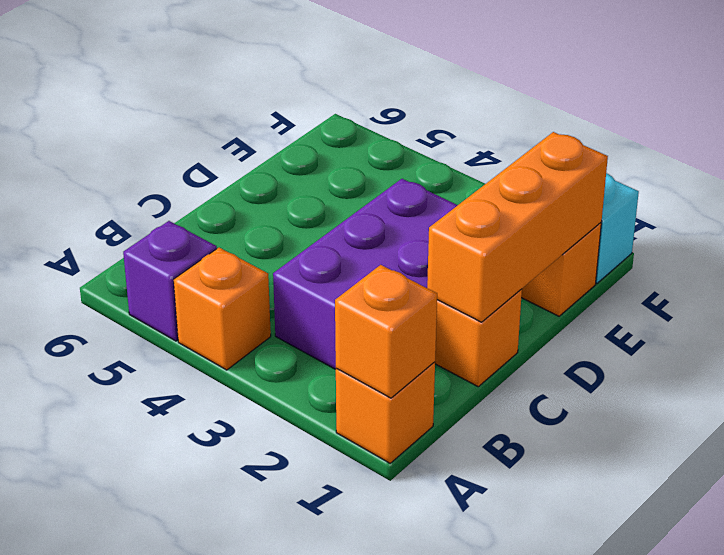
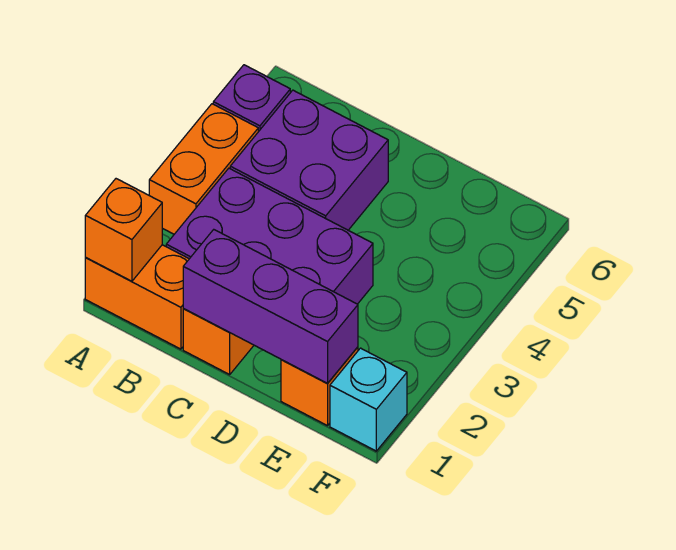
orange brick A1 level 1 -> orange brick A1:B1 level 1
orange brick A4 level 1 -> orange brick A3:A4 level 1
none -> purple brick B4:C5 level 1
orange brick C1:E1 level 2 -> purple brick C1:E1 level 2

